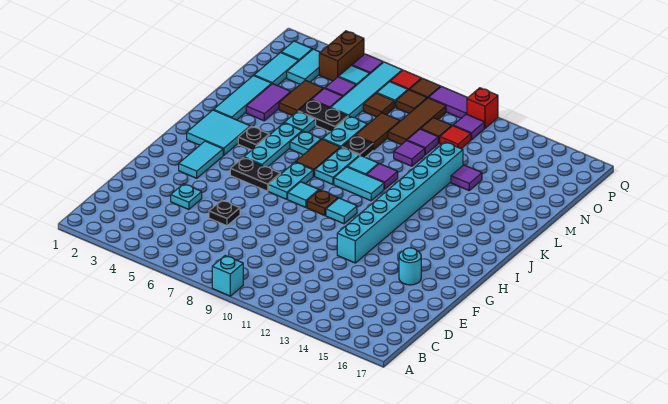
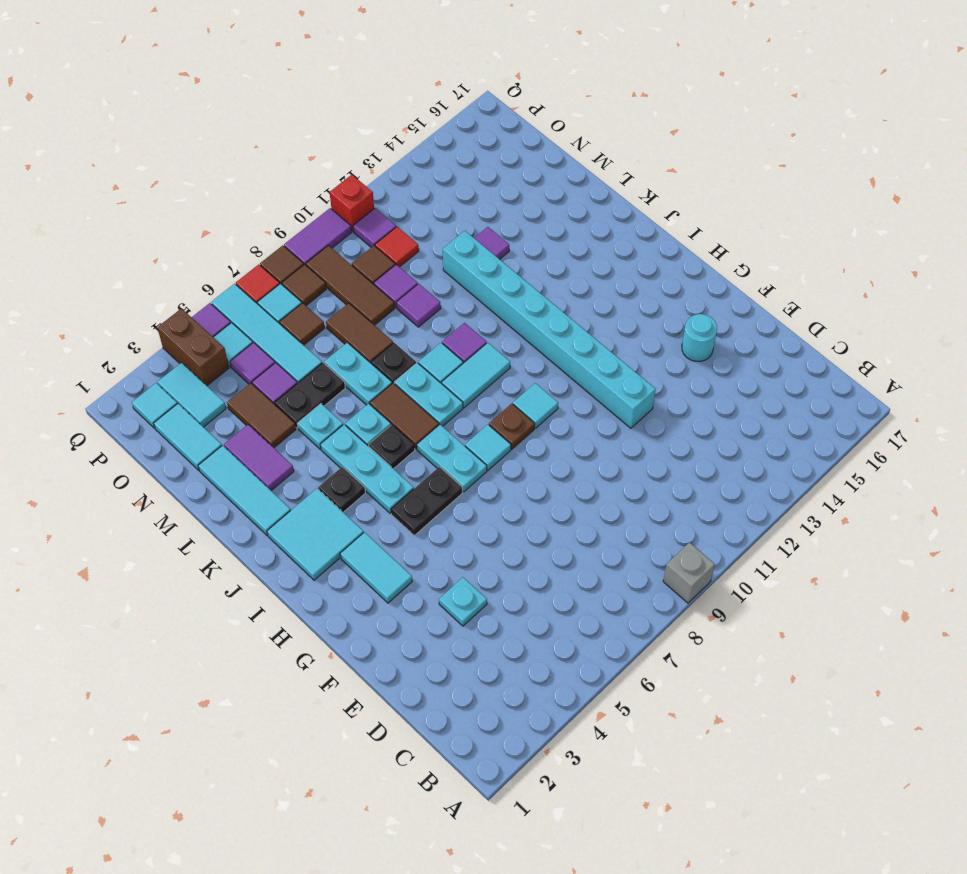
cyan brick A9 level 1 -> grey brick A9 level 1
black plate E6 level 1 -> black plate J6 level 1

